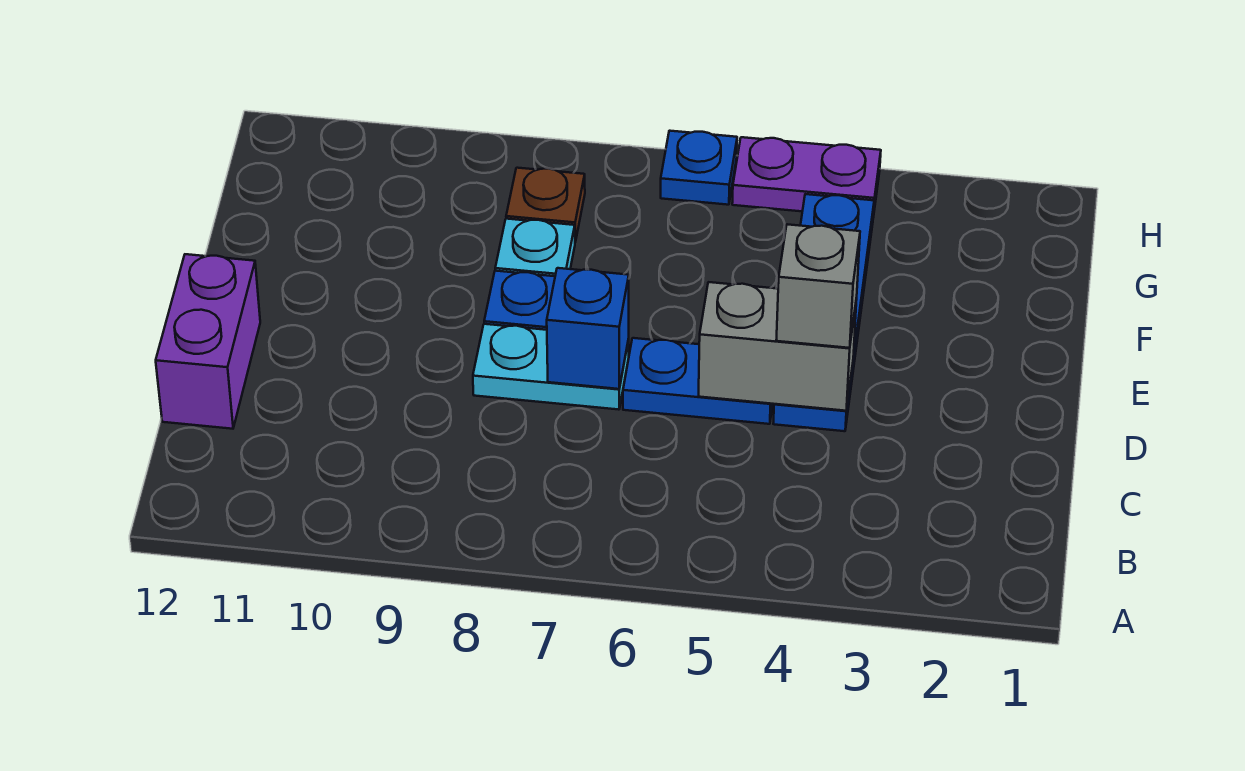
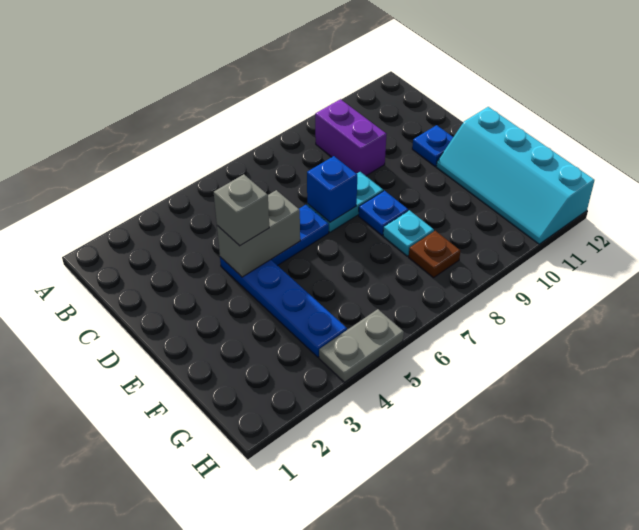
purple brick C12:D12 level 1 -> purple brick B9:C9 level 1
none -> cyan slope E11:H12 level 1 top 12
purple plate H4:H5 level 1 -> grey plate H4:H5 level 1
blue plate H6 level 1 -> blue plate D11 level 1

